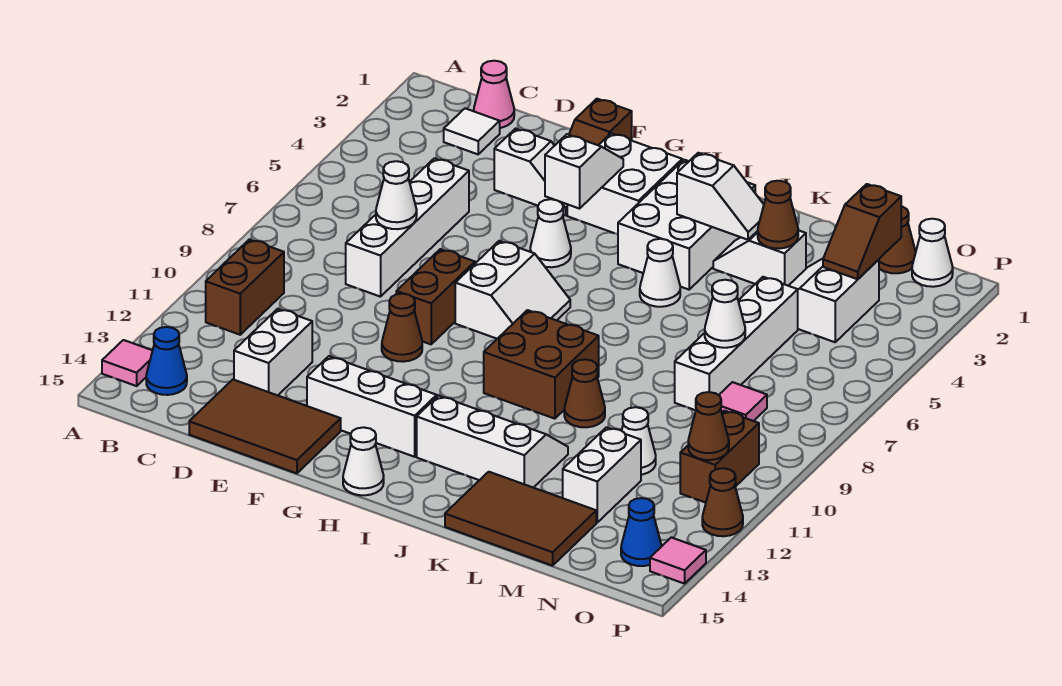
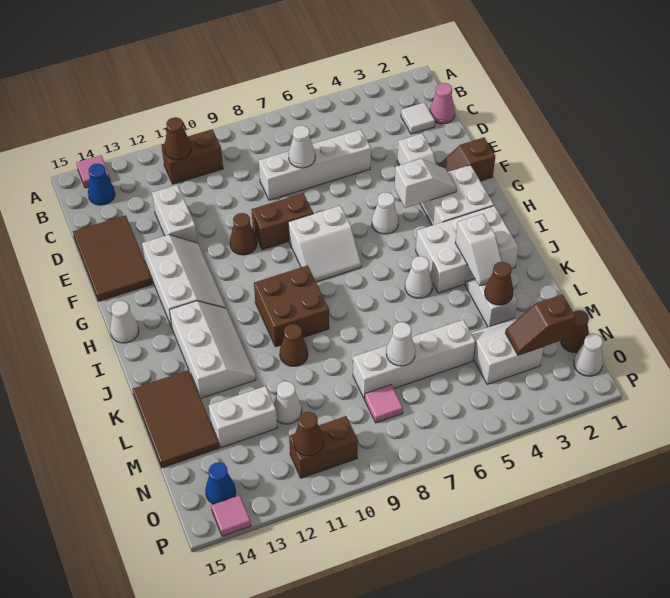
white brick D12:D13 level 1 -> white brick D12:E12 level 1
brown cone P12 level 1 -> brown cone B11 level 2

